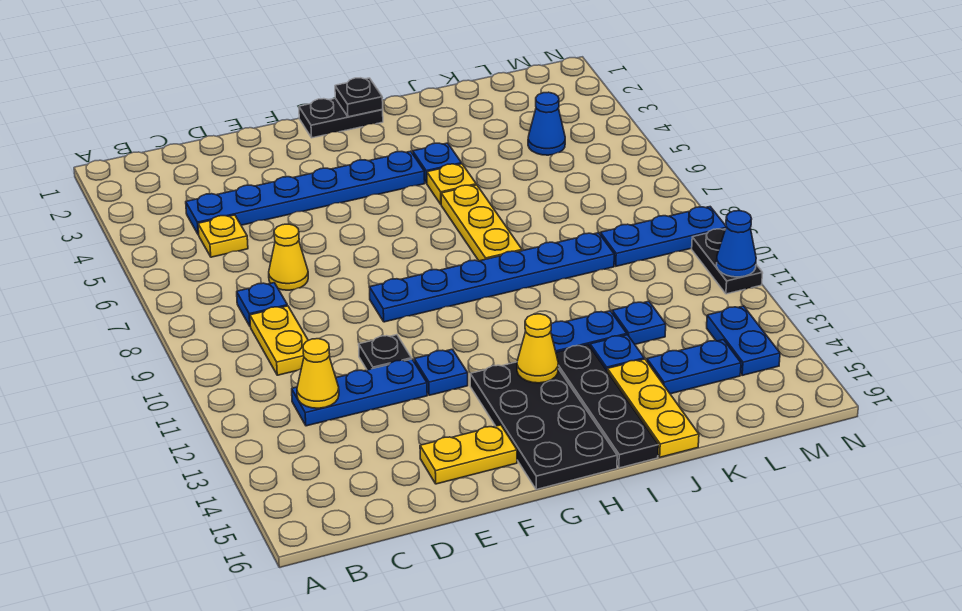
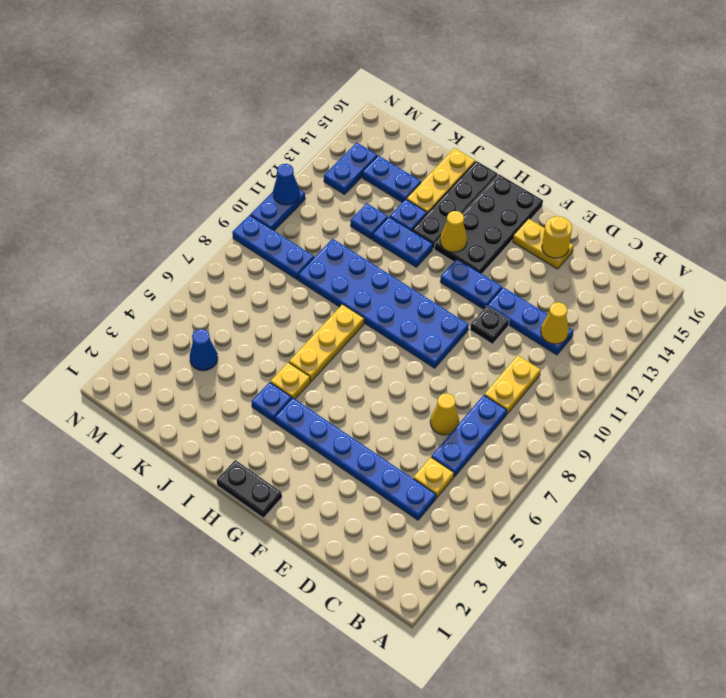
blue plate C8 level 1 -> blue plate C6:C8 level 1
none -> yellow round brick E15 level 2
blue plate F9:K9 level 1 -> blue plate F9:K10 level 1
blue plate F12 level 1 -> blue plate F12:G12 level 1
black plate H1 level 2 -> none
black plate N10:N11 level 1 -> blue plate N10:N11 level 1

